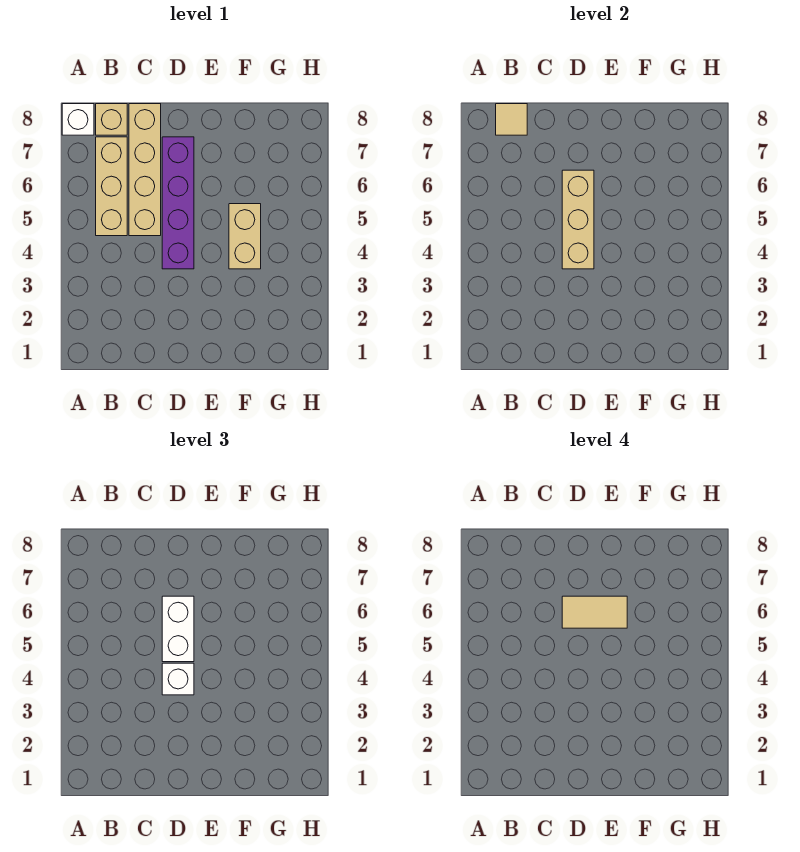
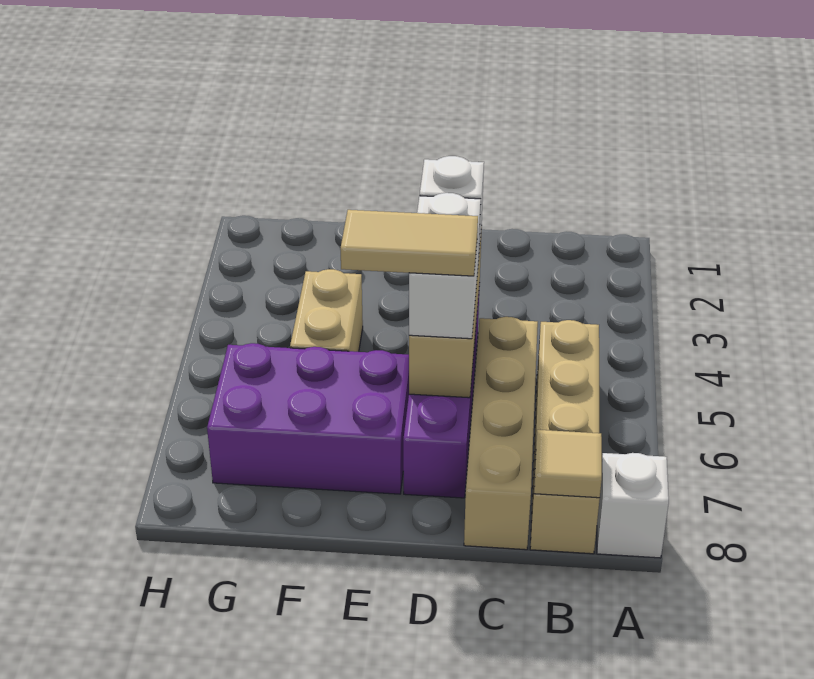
none -> purple brick E6:G7 level 1

